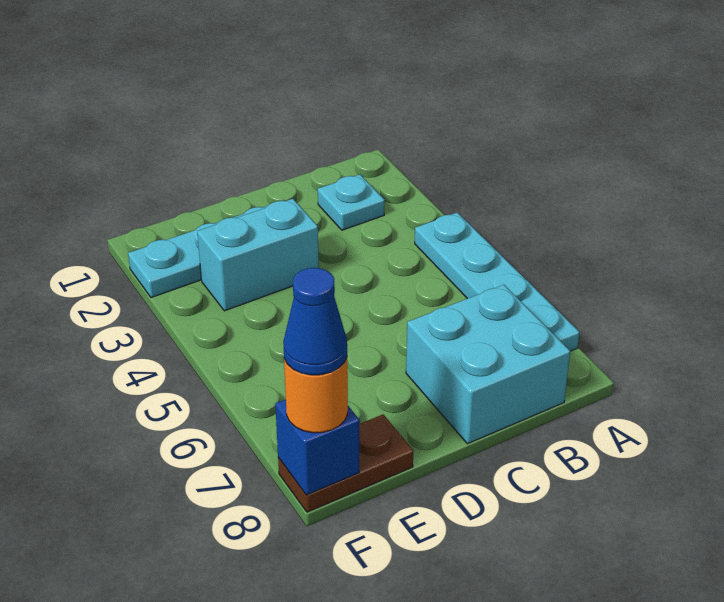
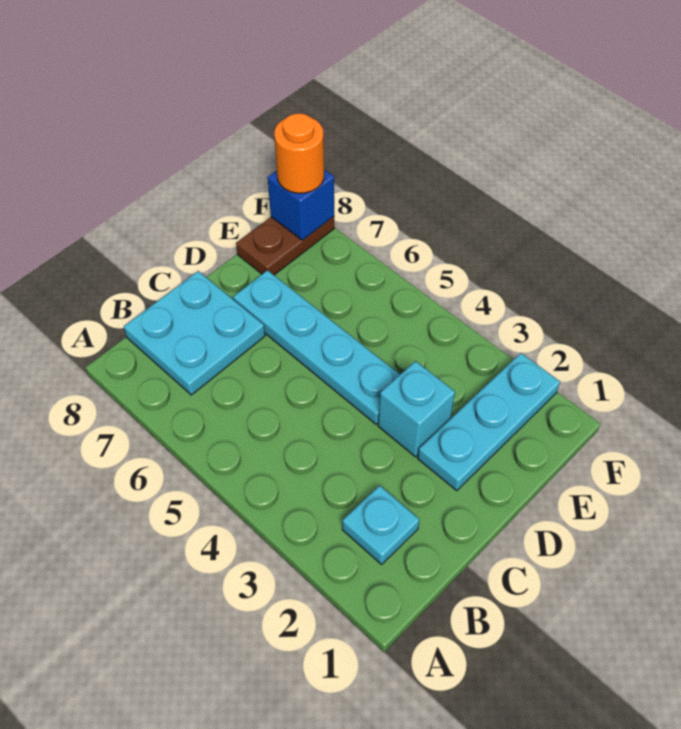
cyan plate A4:A7 level 1 -> cyan plate D4:D7 level 1
cyan brick B7:C8 level 1 -> cyan plate B7:C8 level 1
cyan brick D3:E3 level 1 -> cyan brick D3 level 1
blue cone F8 level 4 -> none

